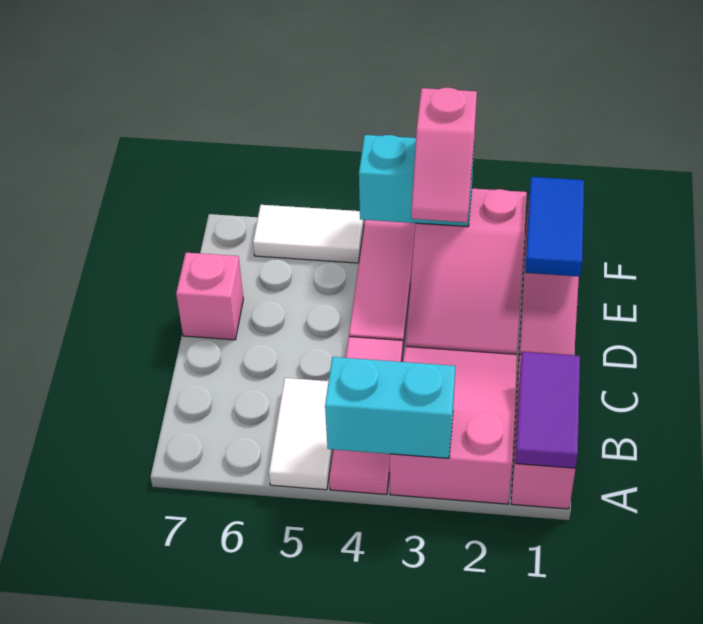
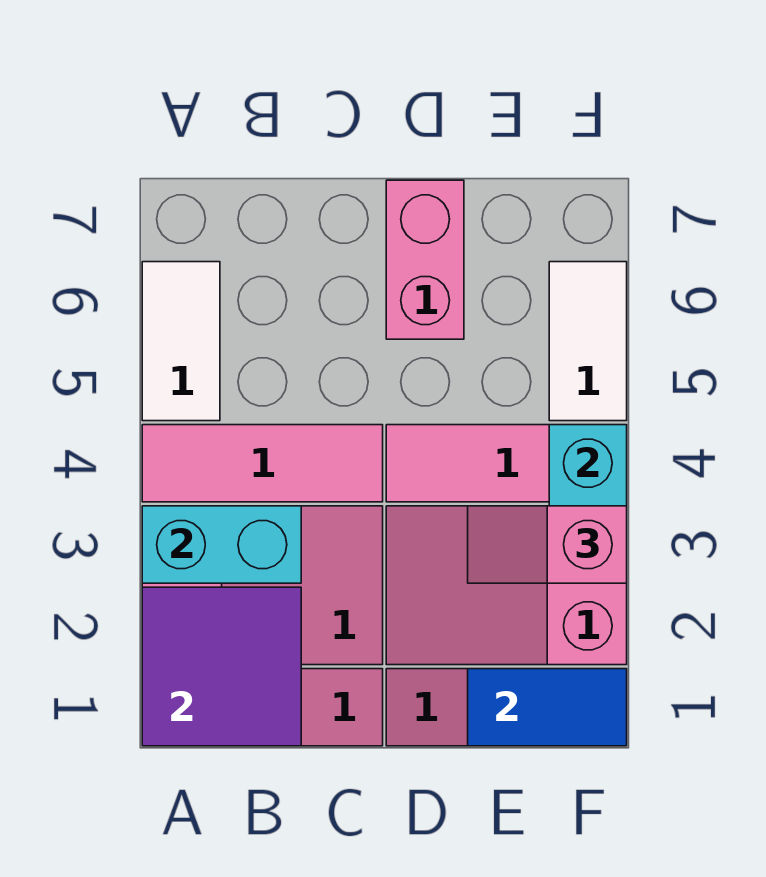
purple tile A1:B1 level 2 -> purple tile A1:B2 level 2
cyan brick A3:A4 level 2 -> cyan brick A3:B3 level 2
white tile A5:B5 level 1 -> white tile A5:A6 level 1
pink brick D7 level 1 -> pink brick D6:D7 level 1

